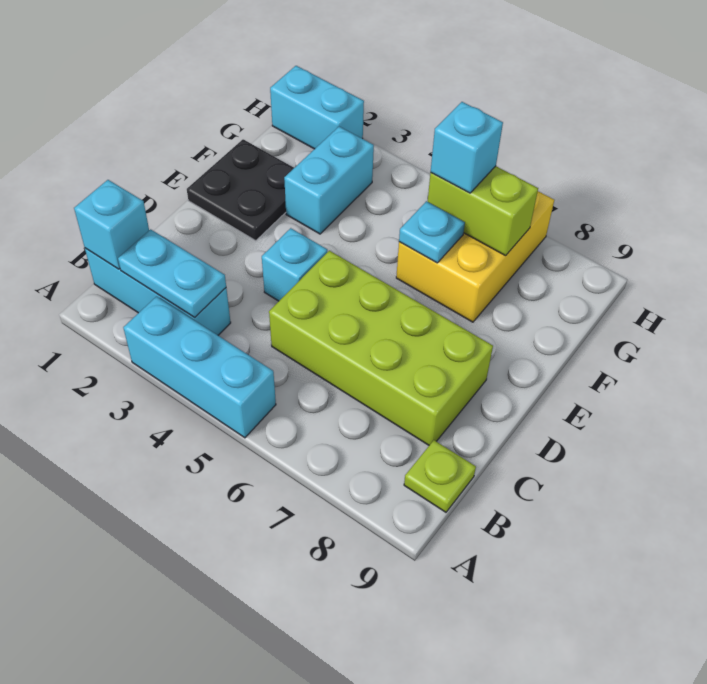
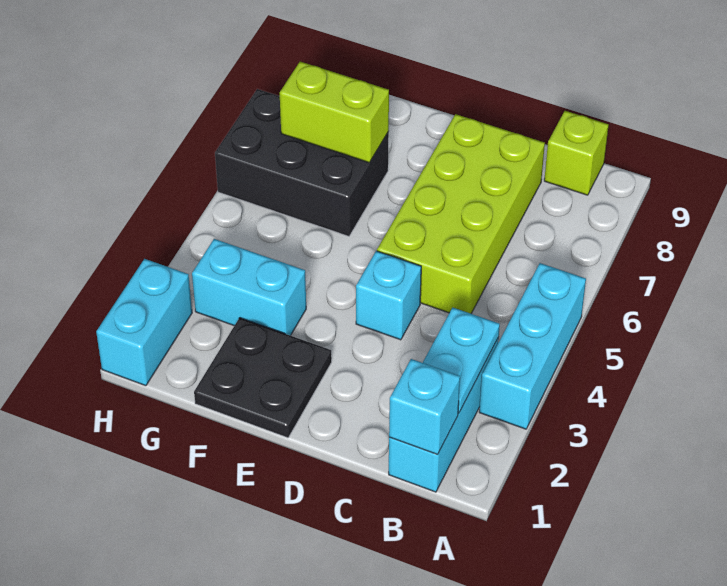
lime plate B9 level 1 -> lime brick B9 level 1
yellow brick F6:H7 level 1 -> black brick F6:H7 level 1
cyan plate F6 level 2 -> none
lime brick G6:G7 level 2 -> lime brick F7:G7 level 2
cyan brick G6 level 3 -> none

